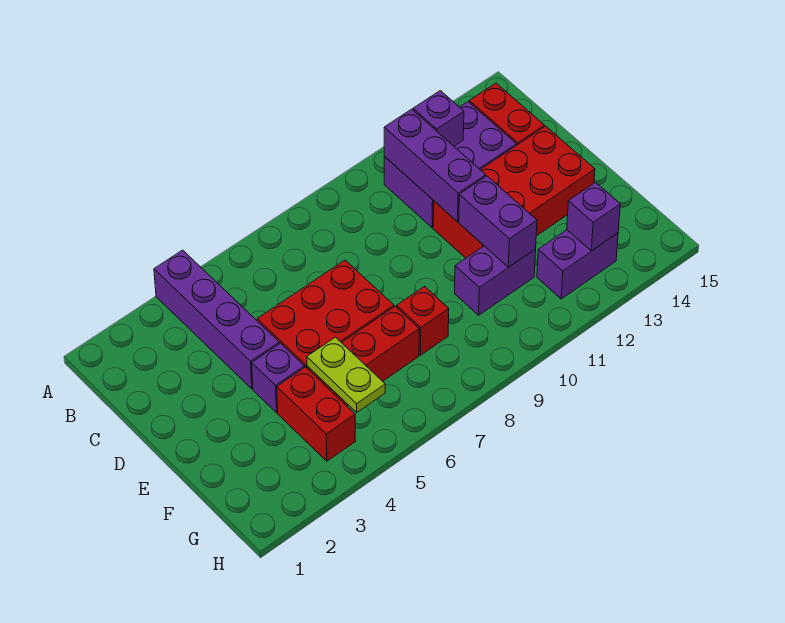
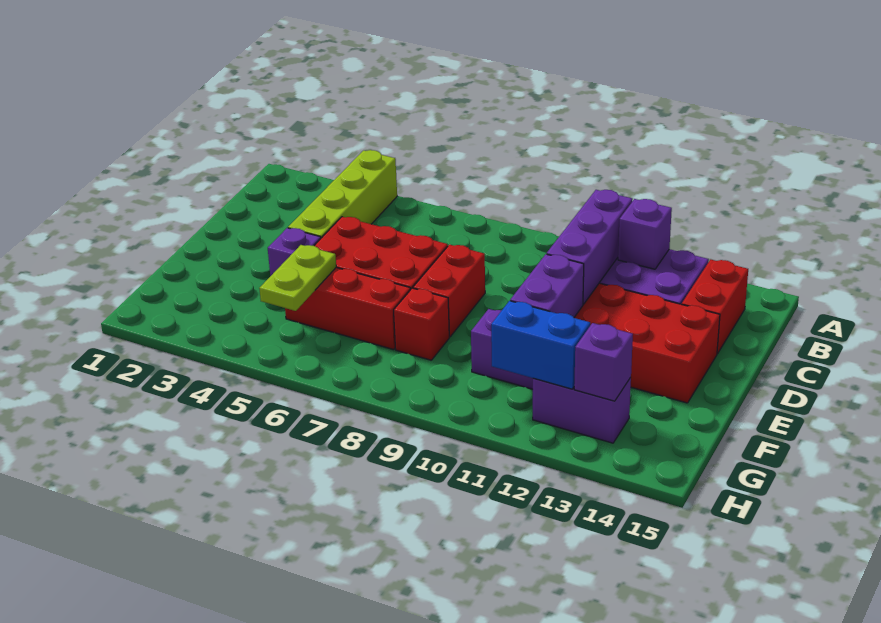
purple brick A4:D4 level 1 -> lime brick A4:D4 level 1
red brick F4:G4 level 1 -> red brick D8:E8 level 1
none -> blue brick G11:G12 level 2

